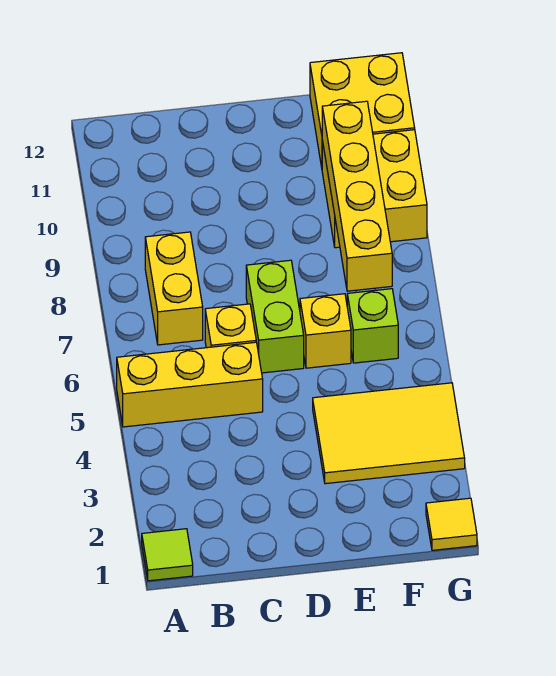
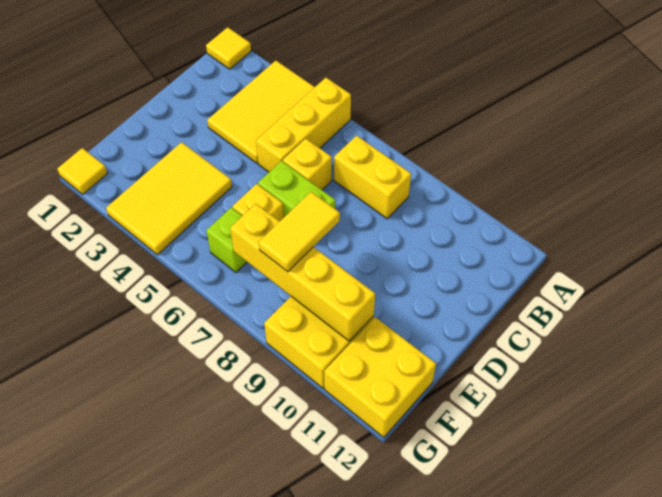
lime tile A1 level 1 -> yellow tile A1 level 1
none -> yellow tile A3:C4 level 1
none -> yellow tile E8:F8 level 3

